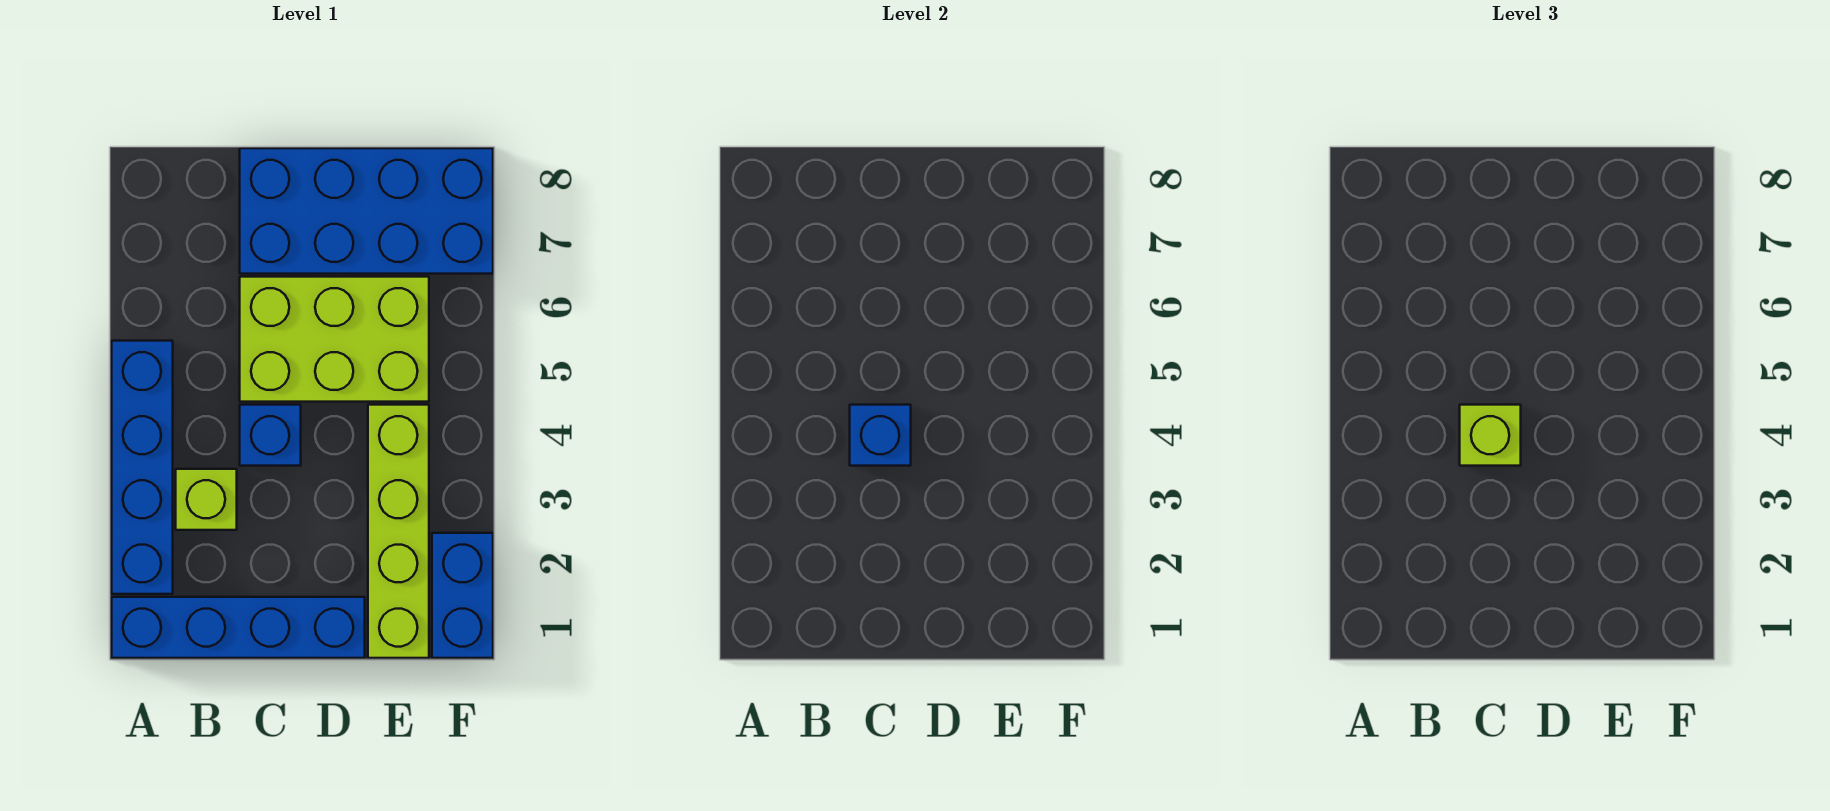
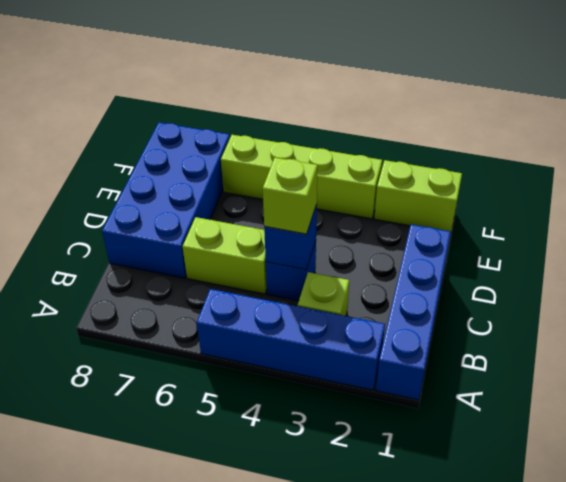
lime brick C5:E6 level 1 -> lime brick C5:C6 level 1
lime brick E1:E4 level 1 -> lime brick F3:F6 level 1
blue brick F1:F2 level 1 -> lime brick F1:F2 level 1

